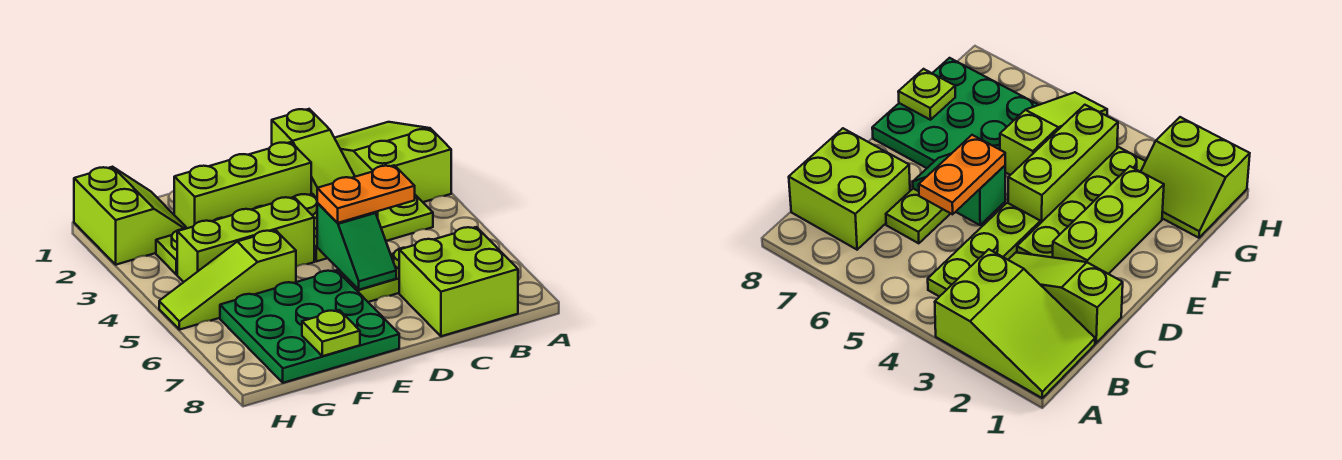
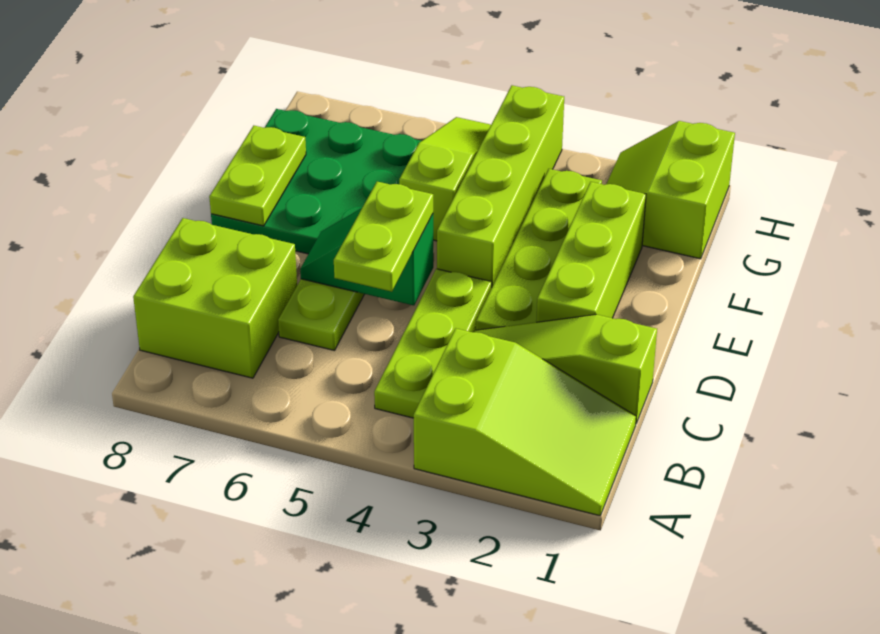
orange plate C5:D5 level 3 -> lime plate C5:D5 level 3
lime brick E4:G4 level 1 -> lime brick E4:H4 level 1
lime plate F8 level 2 -> lime plate E8:F8 level 2
lime slope G1:H2 level 1 top H -> lime slope G1:H2 level 1 top 1

